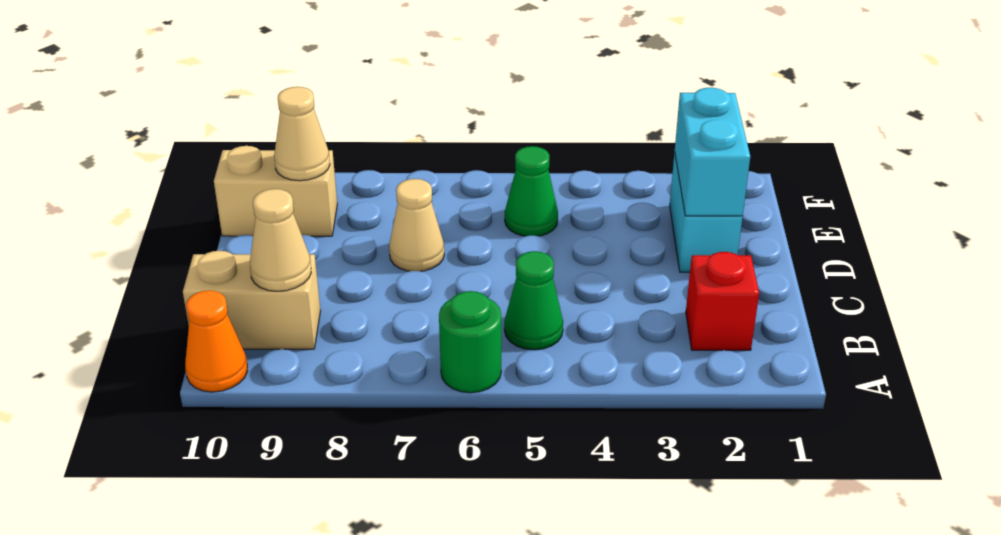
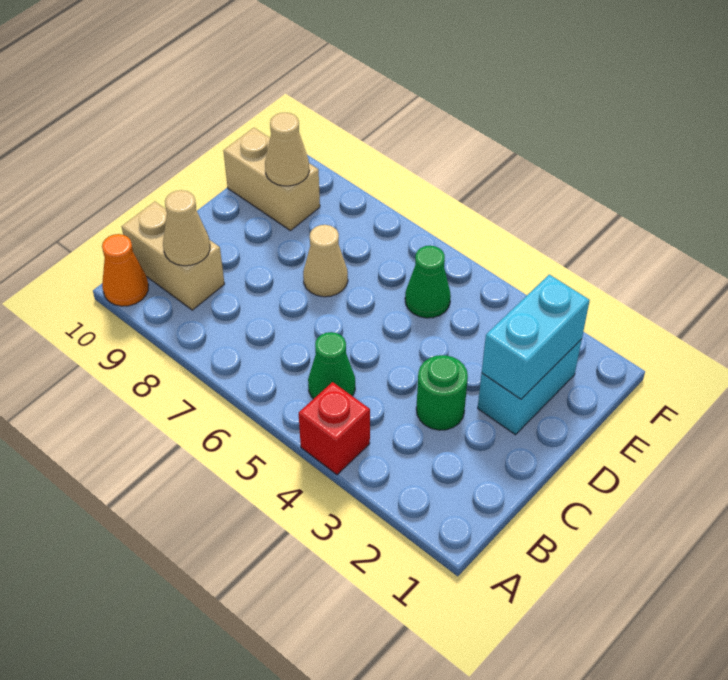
green round brick A6 level 1 -> green round brick C3 level 1
red brick B2 level 1 -> red brick A4 level 1

